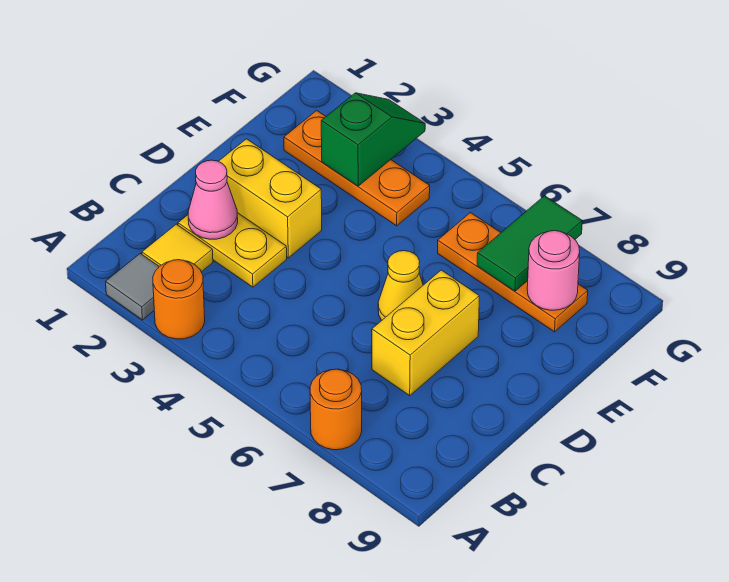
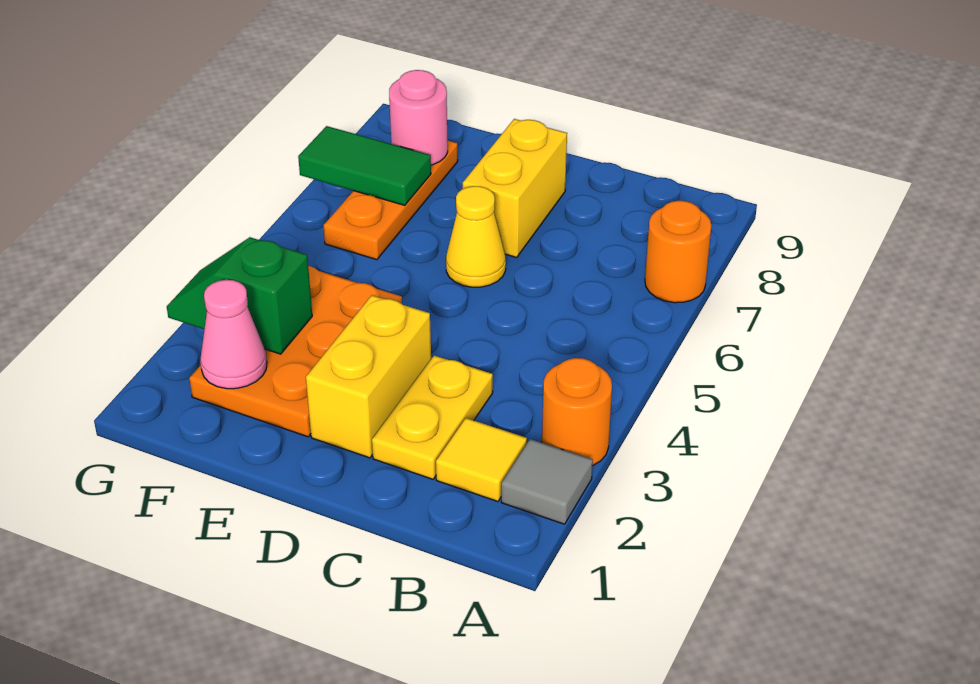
pink cone C2 level 2 -> pink cone F2 level 2
yellow brick C7:D7 level 1 -> yellow brick D7:D8 level 1
orange plate F2:F4 level 1 -> orange plate E2:F4 level 1

